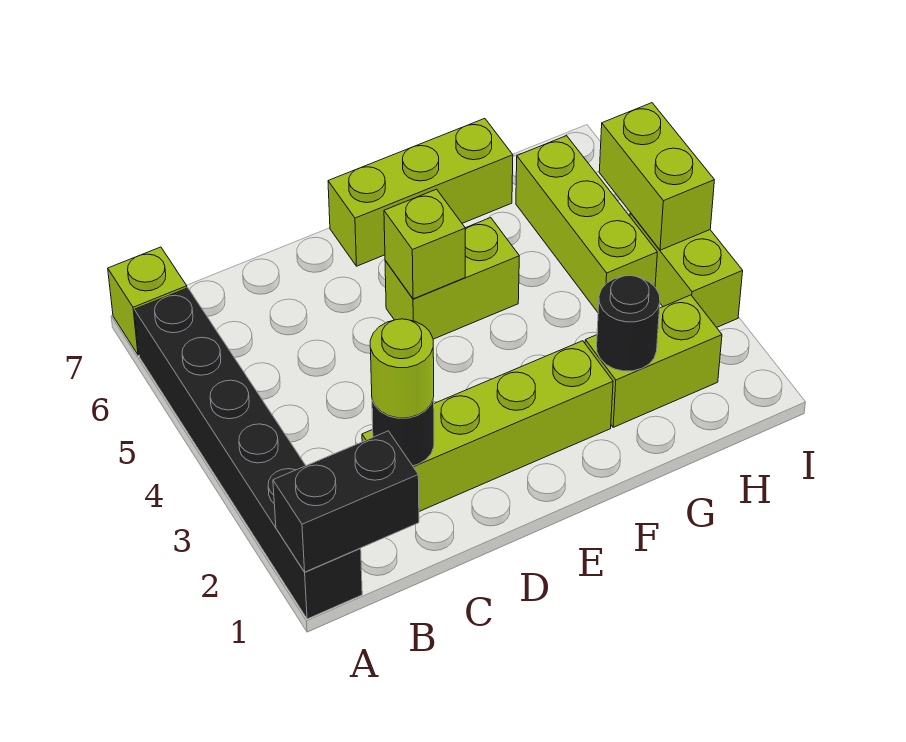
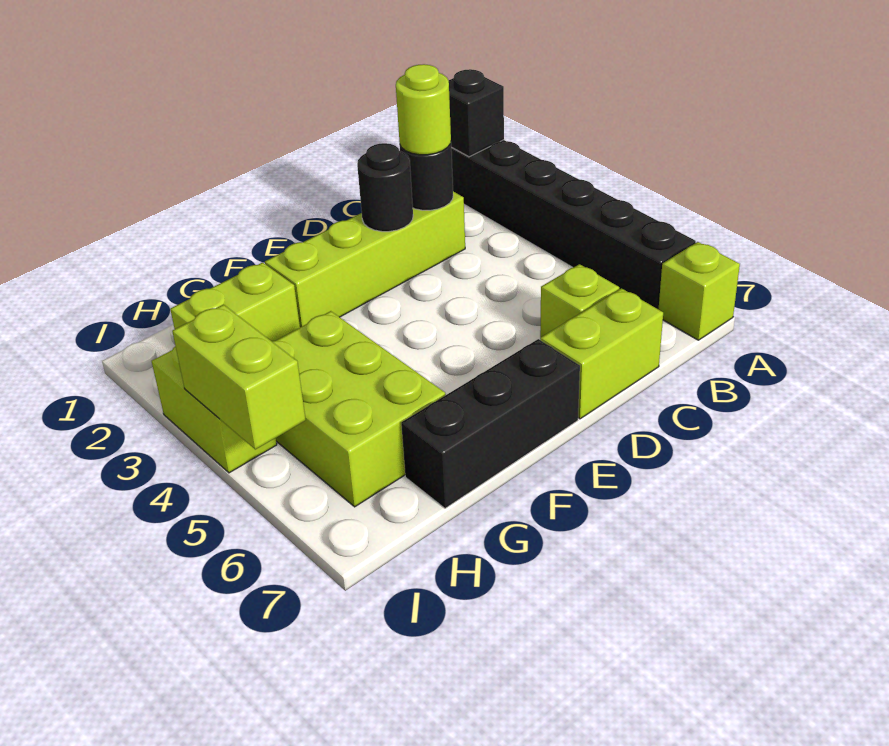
black brick A1:B1 level 2 -> black brick A1 level 2
lime brick E5:F5 level 1 -> lime brick C7:D7 level 1
lime brick E5 level 2 -> lime brick C6 level 1
lime brick E7:G7 level 1 -> black brick E7:G7 level 1
black round brick G2 level 2 -> black round brick D2 level 2
lime brick H4:H6 level 1 -> lime brick G4:H6 level 1

